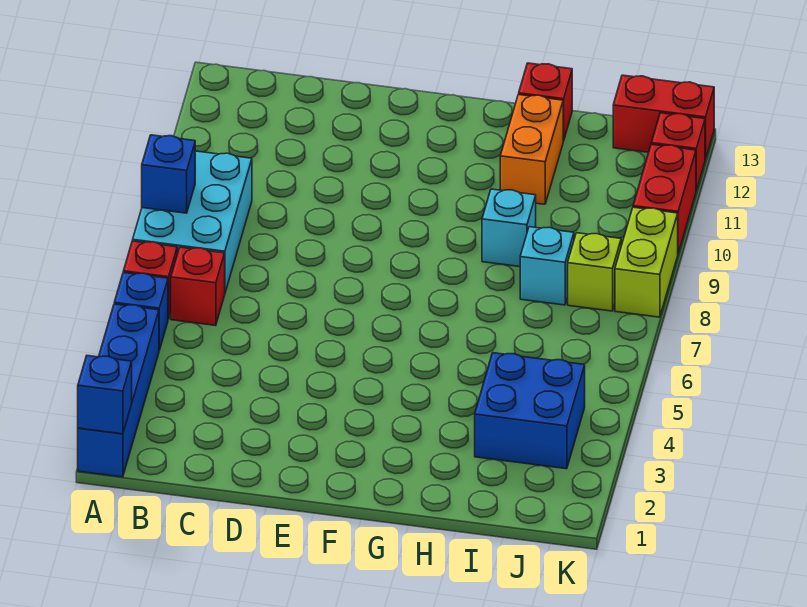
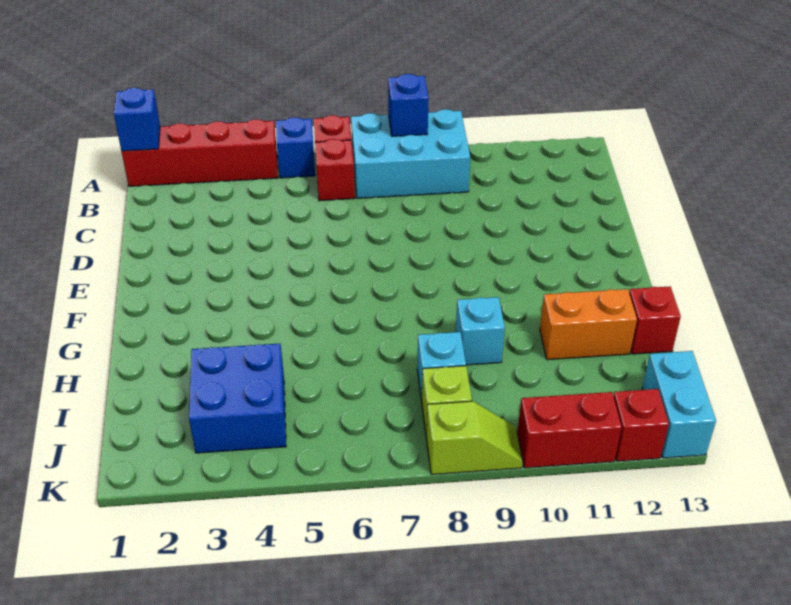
blue brick A1:A4 level 1 -> red brick A1:A4 level 1
red brick J13:K13 level 1 -> cyan brick J13:K13 level 1
lime brick K8:K9 level 1 -> lime slope K8:K9 level 1 top 8

